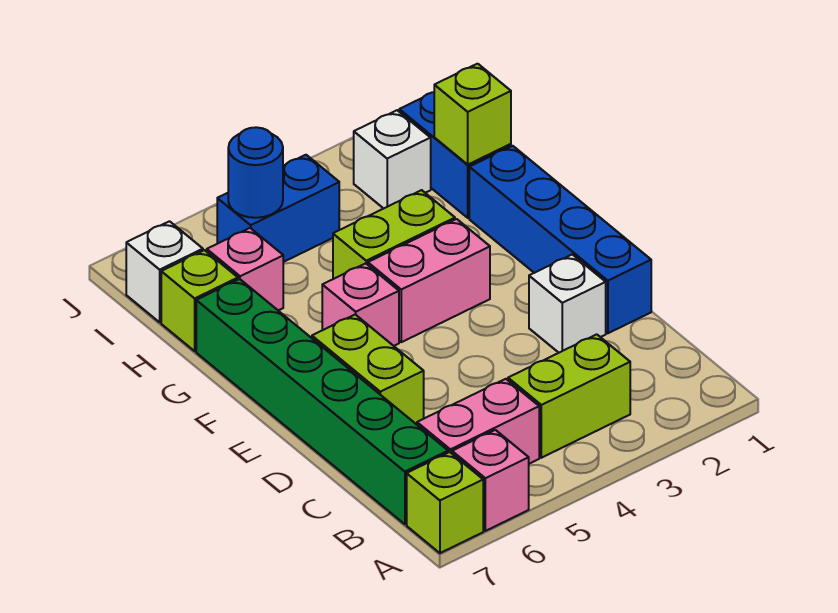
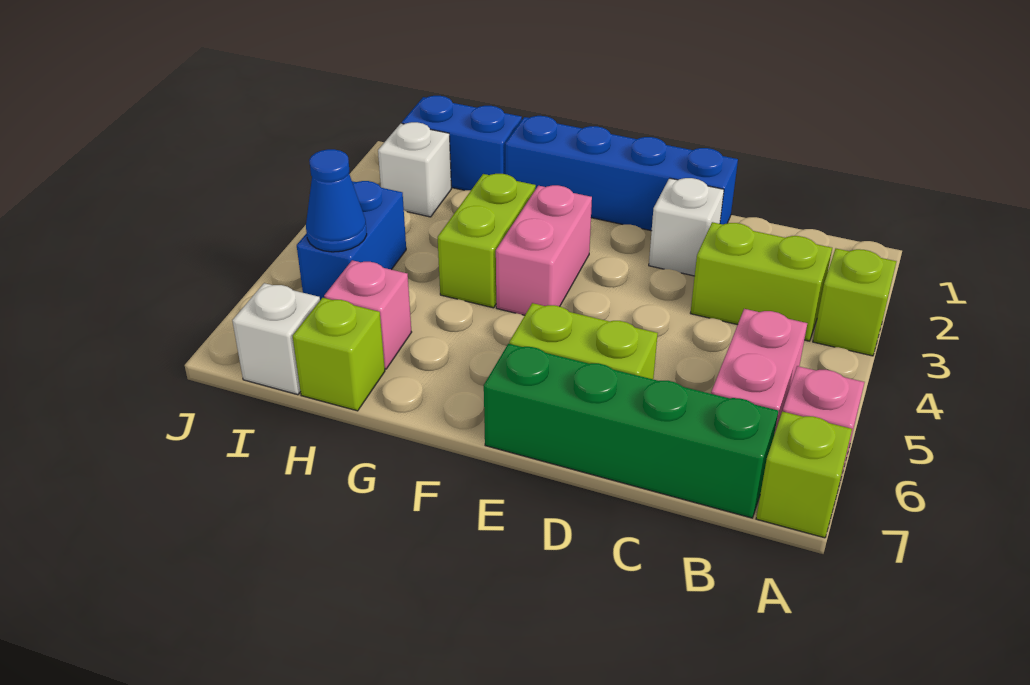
lime brick B3:B4 level 1 -> lime brick B3:C3 level 1
green brick B7:G7 level 1 -> green brick B7:E7 level 1
pink brick F5 level 1 -> none
lime brick H1 level 2 -> lime brick A3 level 1
blue round brick I5 level 2 -> blue cone I5 level 2

